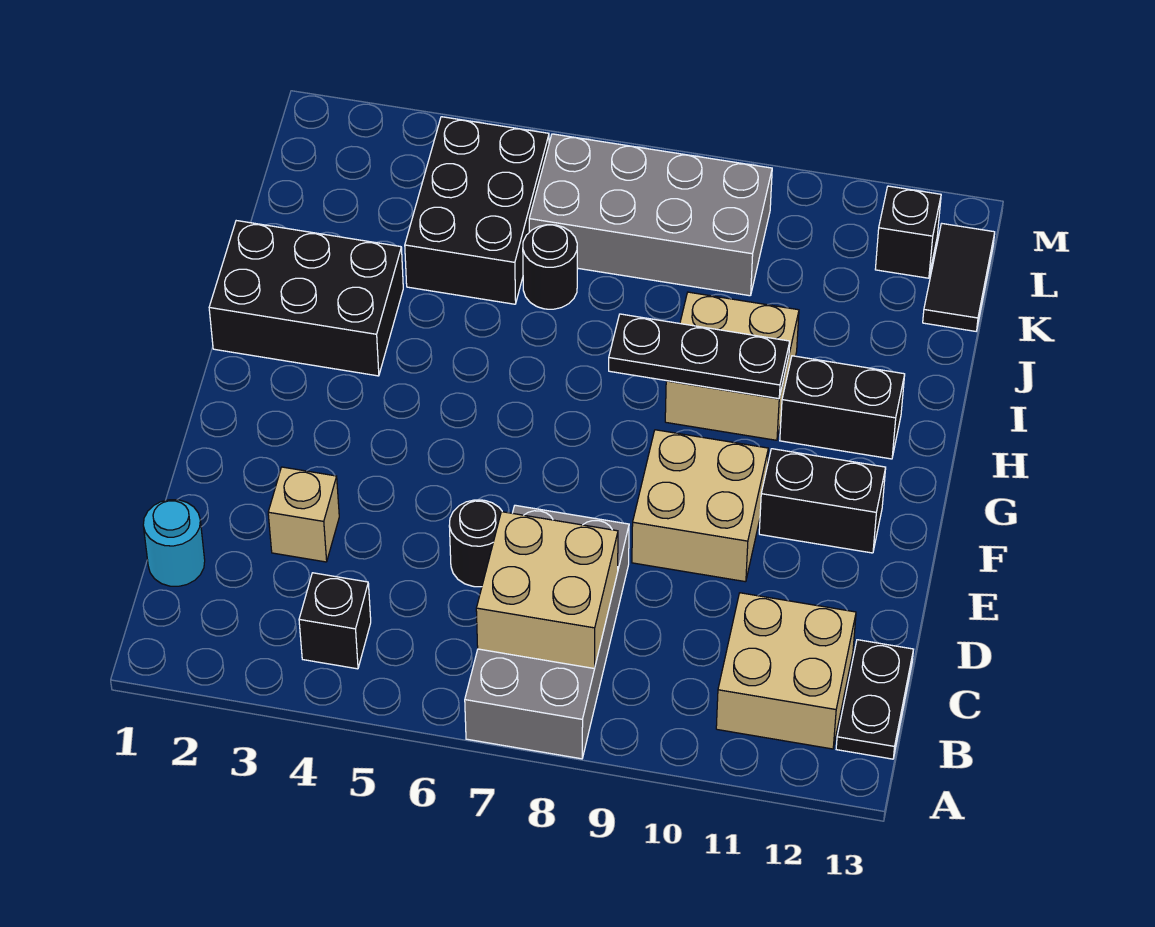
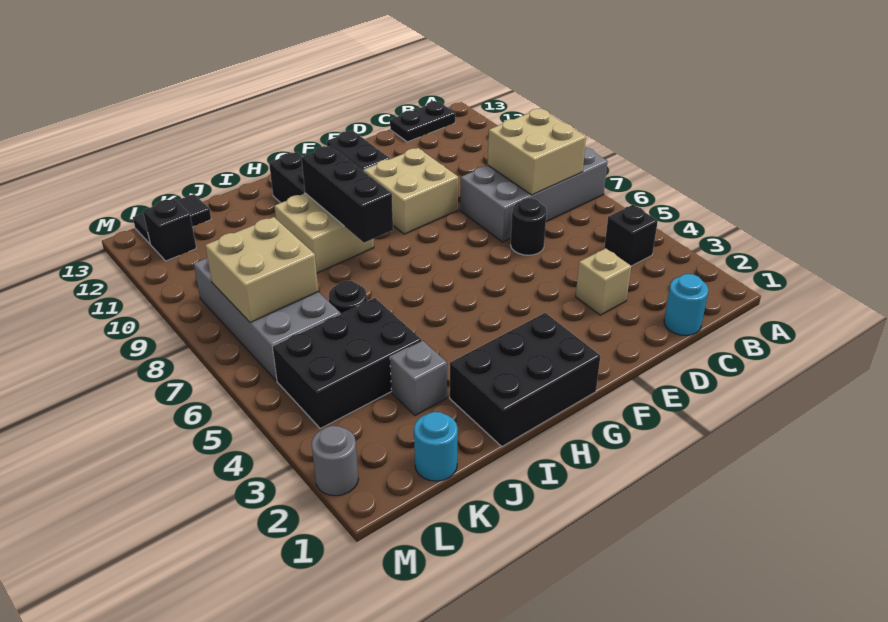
tan brick B11:C12 level 1 -> tan brick K7:L8 level 2
black brick H1:I3 level 1 -> black brick G1:I2 level 1
black plate H8:H10 level 2 -> black brick H8:H10 level 2
none -> grey brick J3 level 1
none -> cyan round brick K1 level 1
none -> grey round brick M2 level 1

